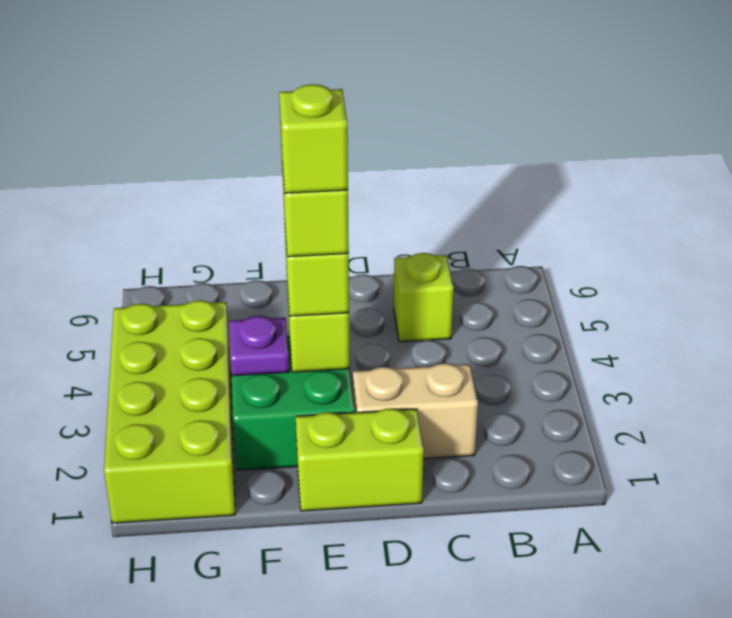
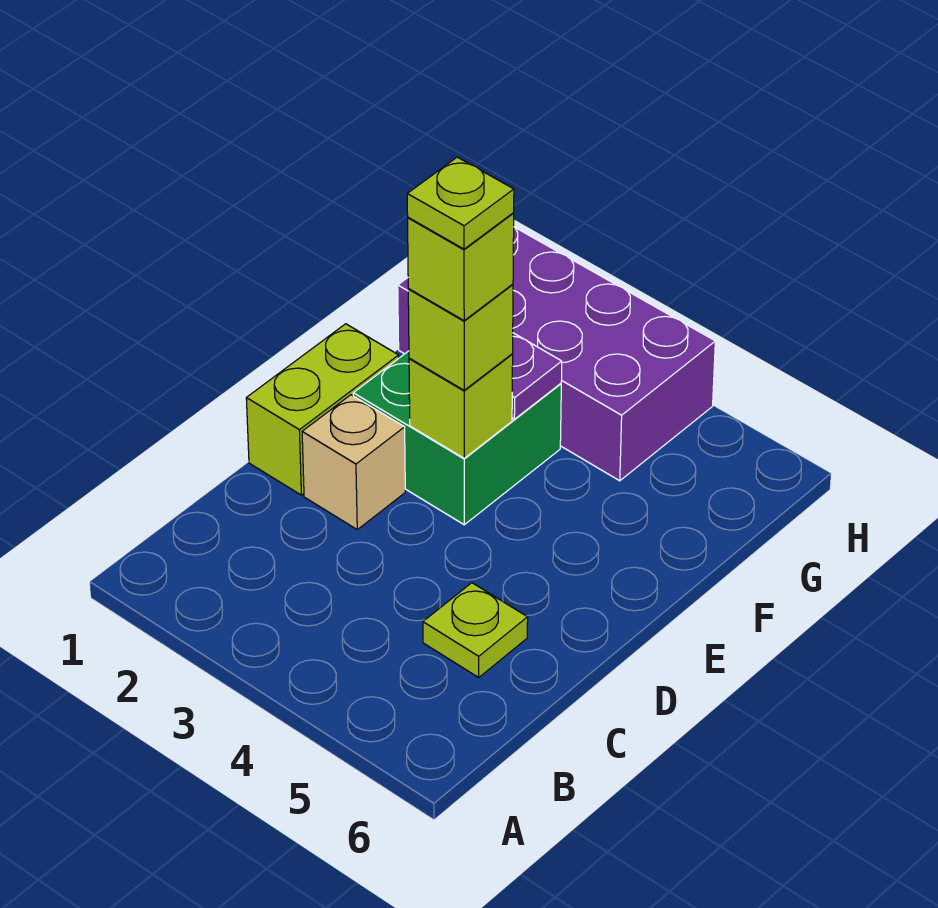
tan brick C2:D2 level 1 -> tan brick D2 level 1
lime brick C5 level 1 -> lime plate C5 level 1
lime brick E3 level 5 -> lime plate E3 level 5
lime brick G1:H4 level 1 -> purple brick G1:H4 level 1

